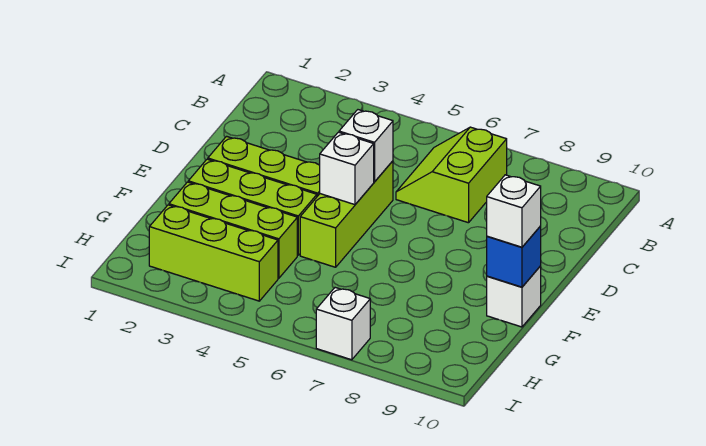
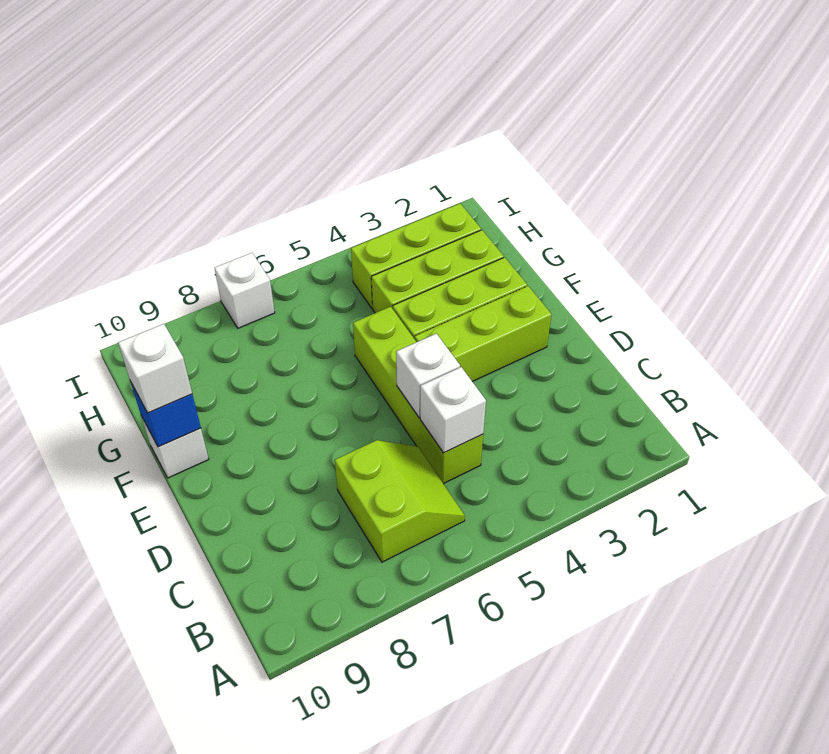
lime brick D5:F5 level 1 -> lime brick C5:F5 level 1
white brick E5 level 2 -> white brick C5 level 2

